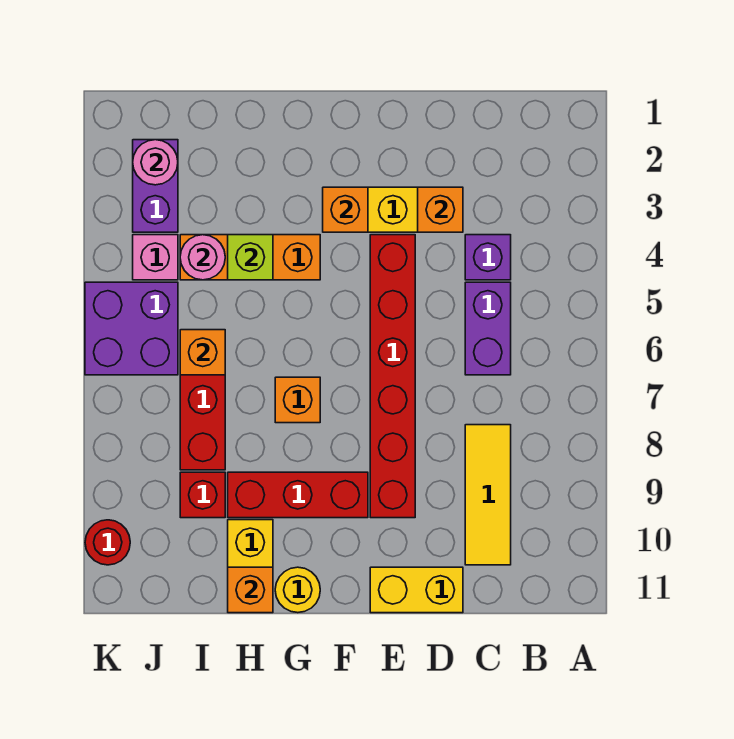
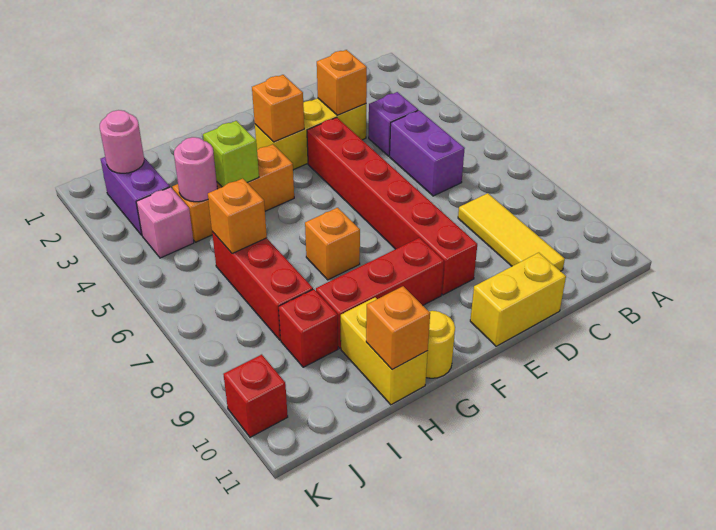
purple brick J5:K6 level 1 -> none
red round brick K10 level 1 -> red brick K10 level 1

